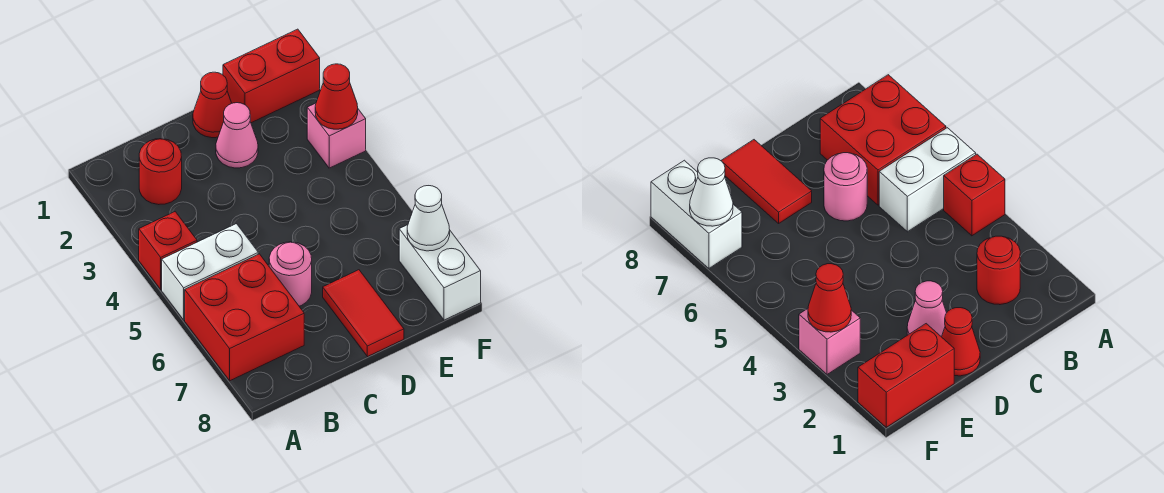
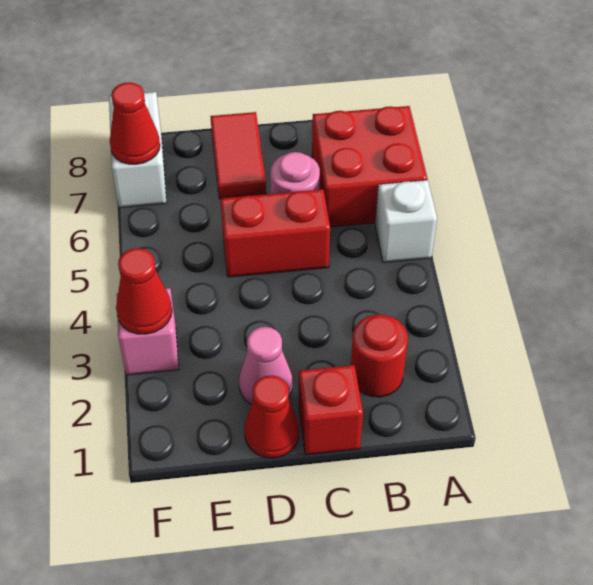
red brick A4 level 1 -> red brick C1 level 1
white brick A5:B5 level 1 -> white brick A5 level 1
red brick E1:F1 level 1 -> red brick C5:D5 level 1
white cone F7 level 2 -> red cone F7 level 2

